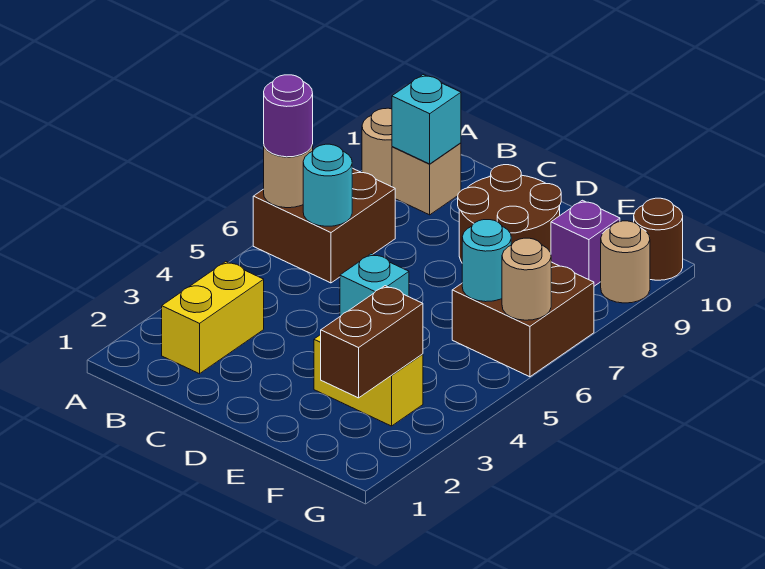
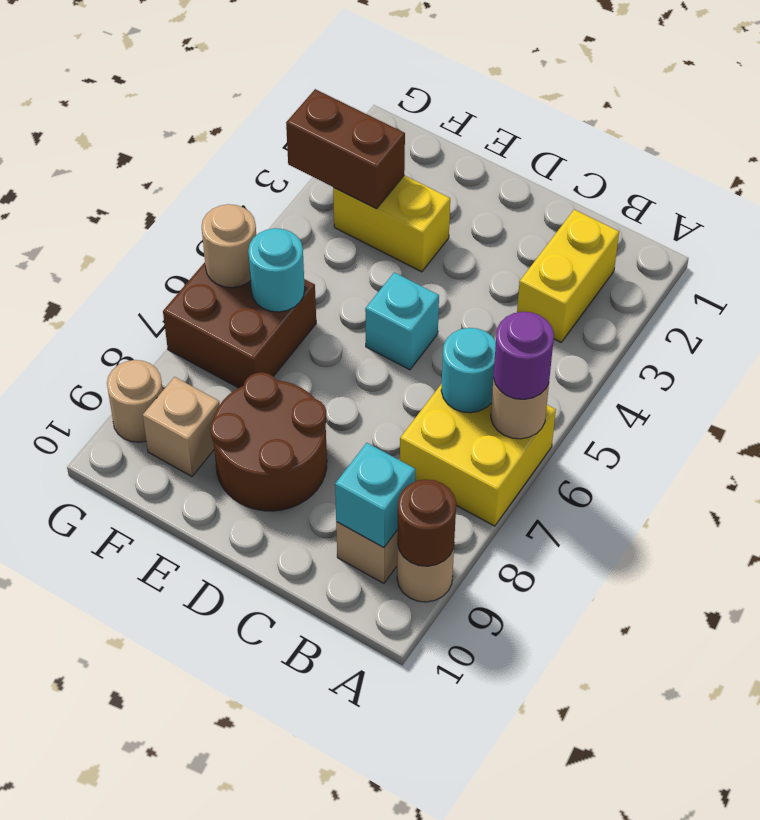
brown brick A6:B7 level 1 -> yellow brick A6:B7 level 1
brown brick F2:F3 level 2 -> brown brick F3:G3 level 2
purple brick F9 level 1 -> tan brick F9 level 1
brown round brick G10 level 1 -> brown round brick A9 level 2

